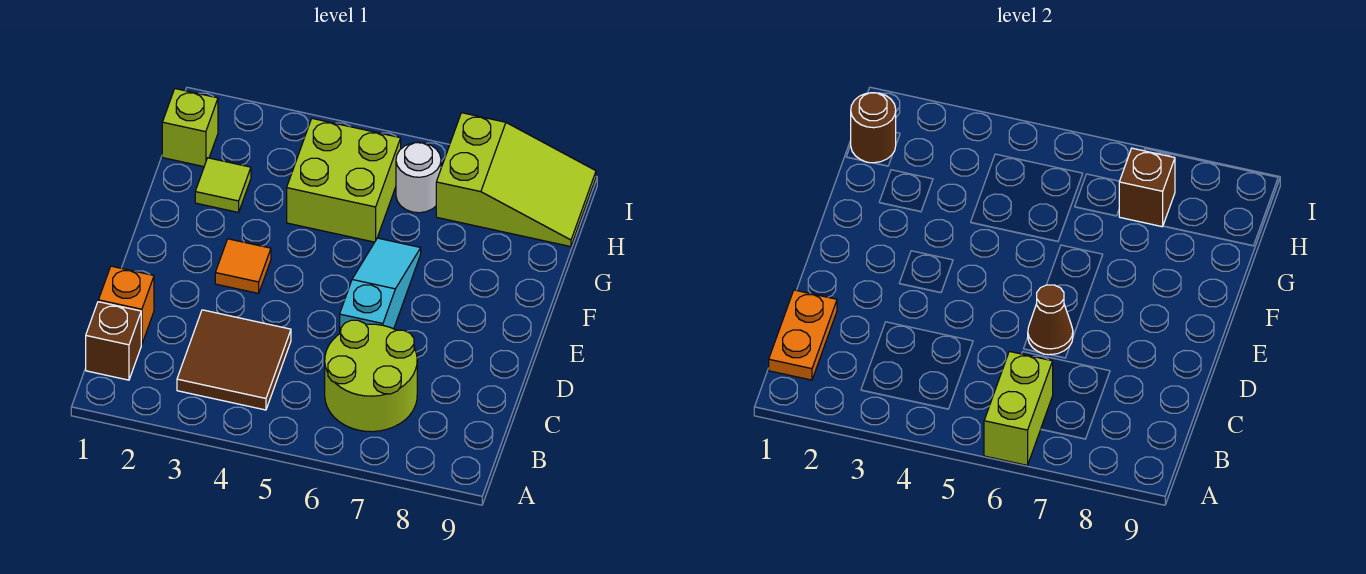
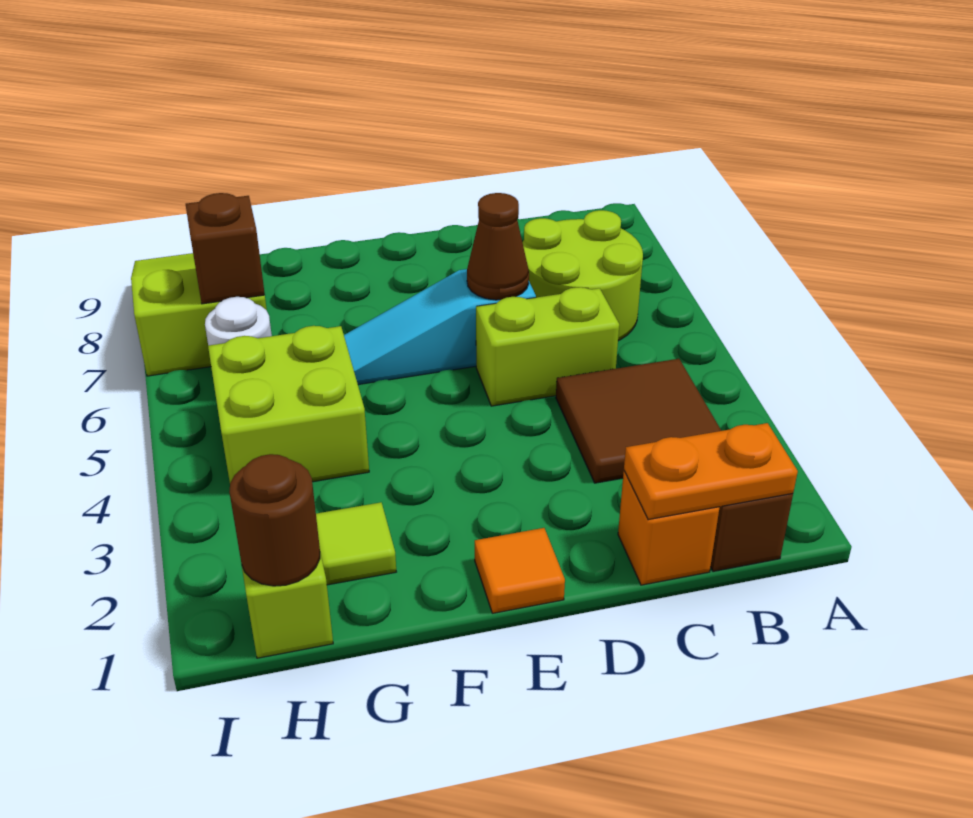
lime brick A6:B6 level 2 -> lime brick C5:D5 level 1
orange tile E3 level 1 -> orange tile E1 level 1

